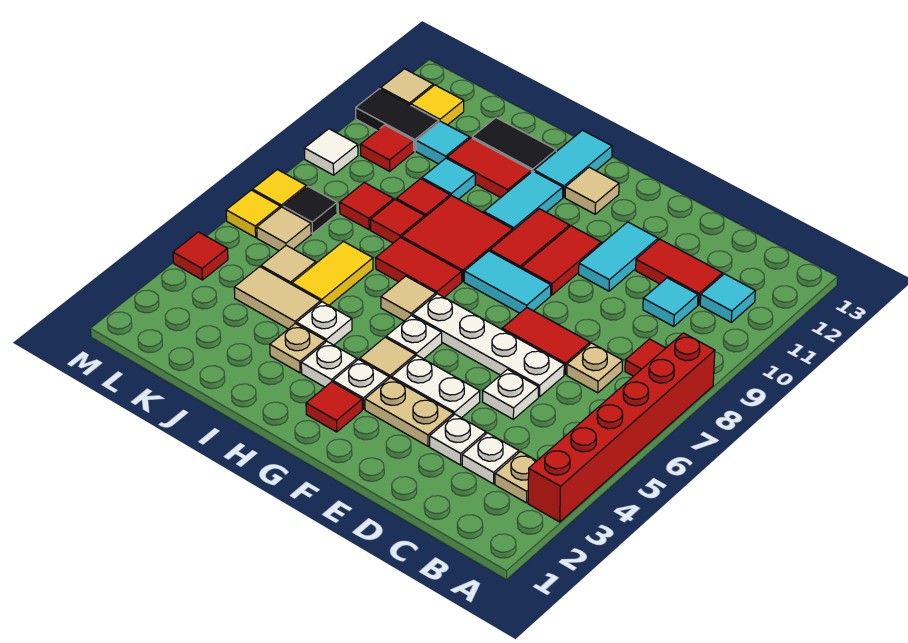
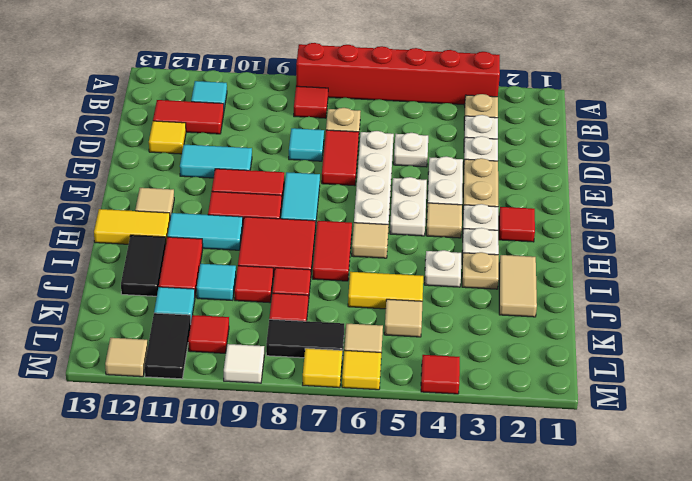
cyan tile C10 level 1 -> cyan tile D8 level 1
red tile C11:D11 level 1 -> red tile C11:C12 level 1
white plate G5 level 1 -> white plate F5:G5 level 1
cyan tile H12:H13 level 1 -> yellow tile H12:H13 level 1
tan tile J4:K4 level 1 -> tan tile I2:J2 level 1
black tile L7 level 1 -> black tile L7:L8 level 1
yellow tile L12 level 1 -> yellow tile D12 level 1

